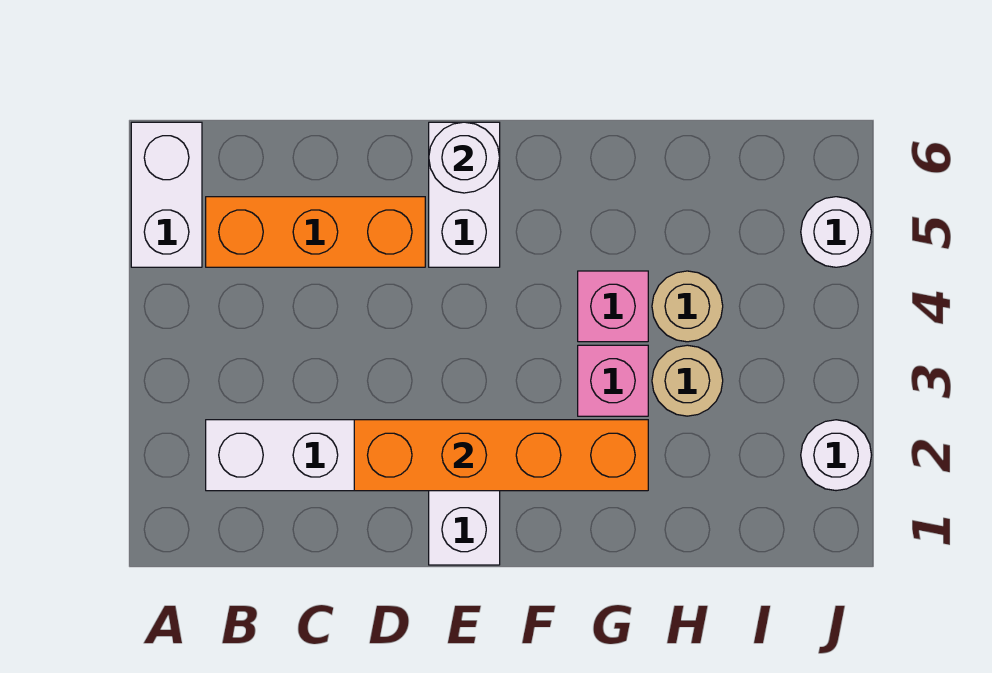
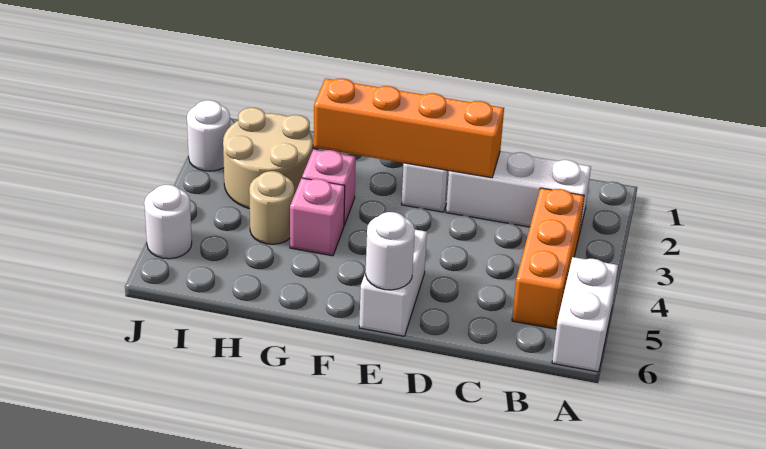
orange brick B5:D5 level 1 -> orange brick B3:B5 level 1
tan round brick H3 level 1 -> tan round brick H2:I3 level 1

